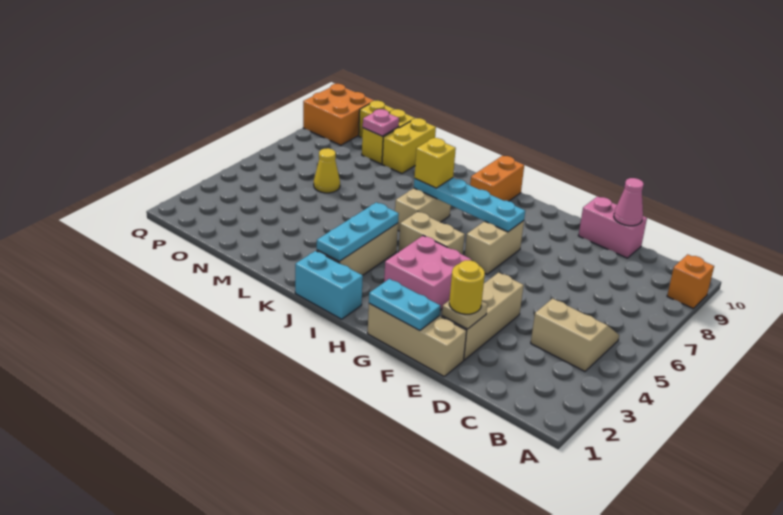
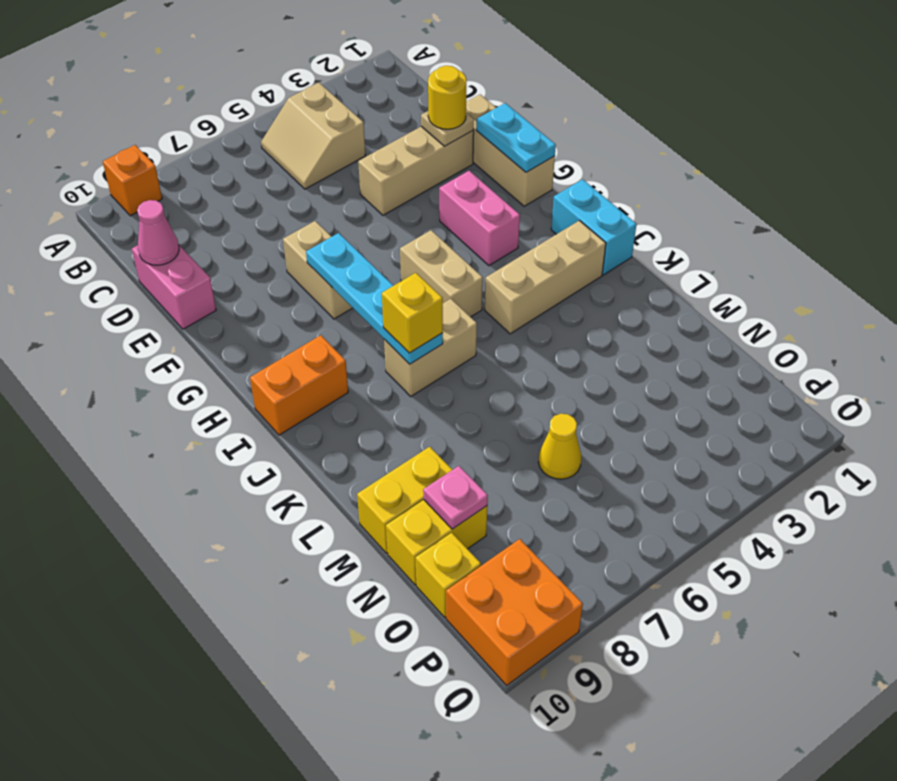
pink brick G3:H4 level 1 -> pink brick G3:H3 level 1
tan brick G6:G7 level 1 -> tan brick F7:G7 level 1
cyan plate J2:J4 level 2 -> none

